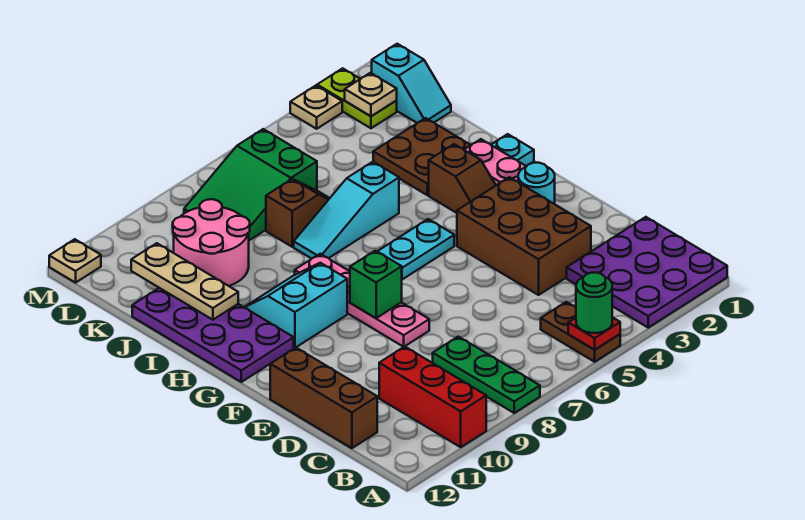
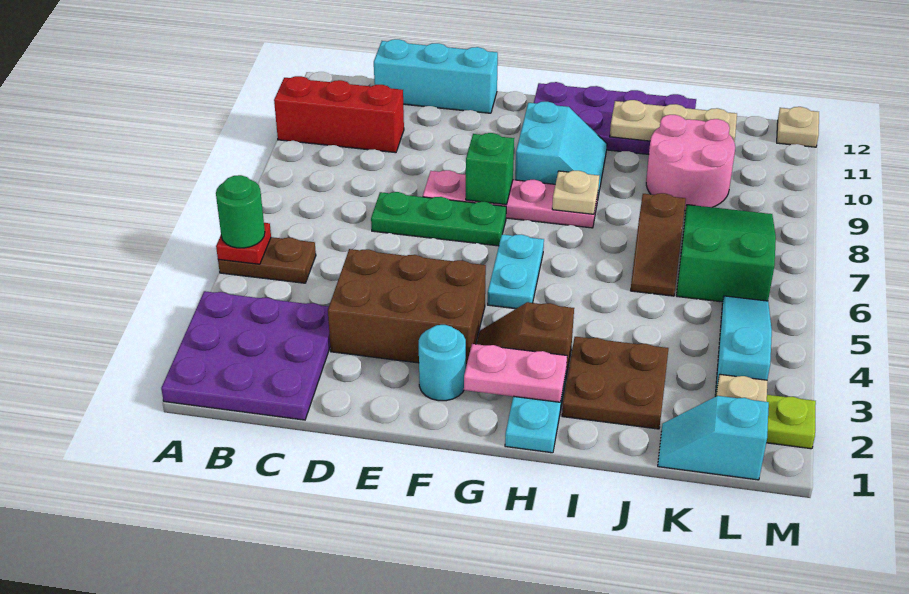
green plate A8:C8 level 1 -> green plate D7:F7 level 1
brown brick C12:E12 level 1 -> cyan brick C12:E12 level 1
cyan slope I5:I7 level 1 top 5 -> cyan slope L3:L5 level 1 top 3
tan plate M3 level 1 -> tan plate H8 level 2

